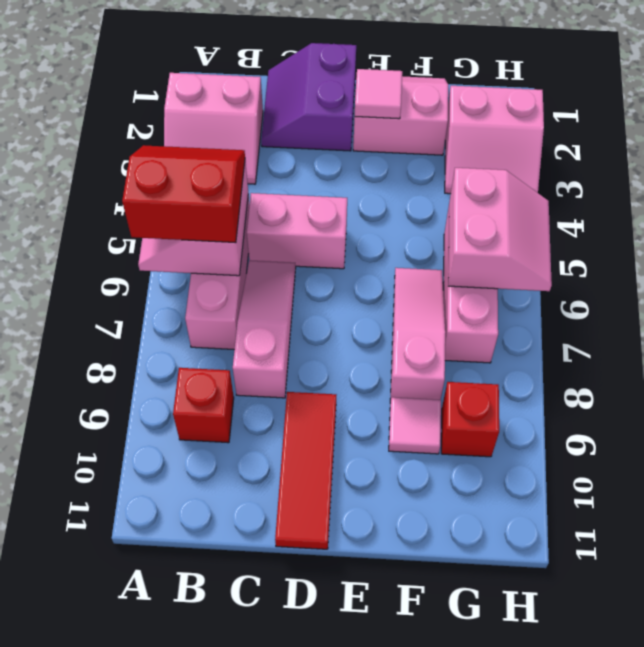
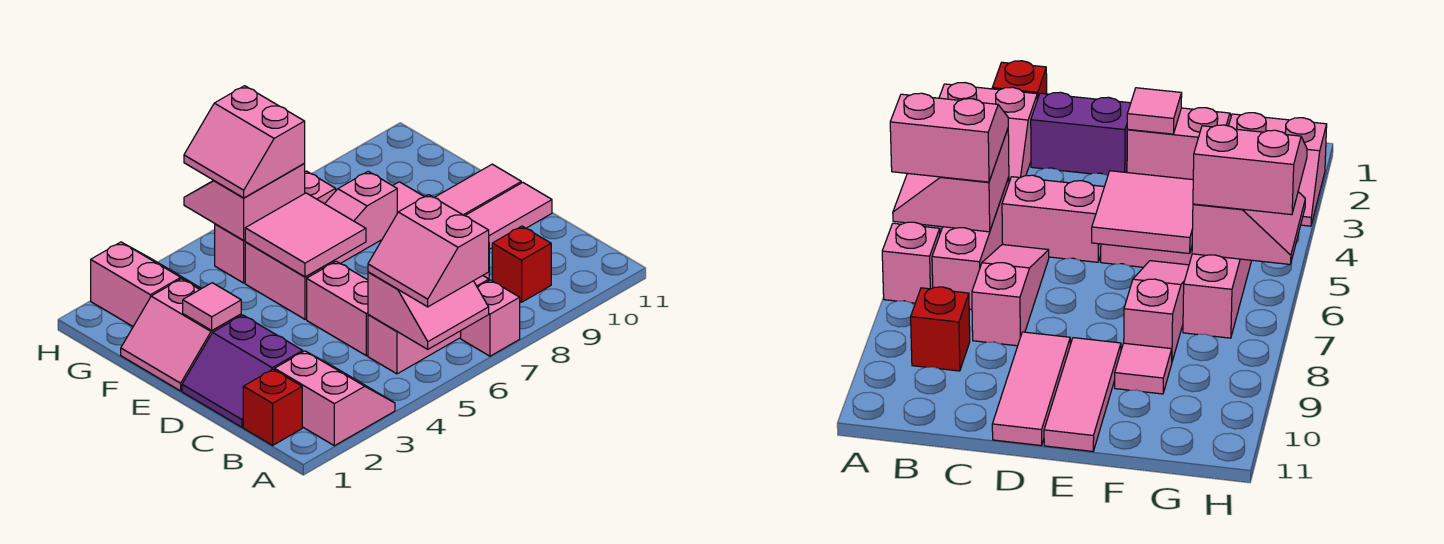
red slope A5:B6 level 3 top 6 -> pink slope A5:B6 level 3 top 6
none -> pink brick A7 level 1
purple slope C1:D2 level 1 top D -> purple slope C1:D2 level 1 top 2
red tile D9:D11 level 1 -> pink tile D9:D11 level 1
none -> pink brick E5:F5 level 1
none -> pink tile E5:F6 level 2
none -> pink tile E9:E11 level 1
none -> pink slope G5:H6 level 3 top 6
red brick G9 level 1 -> red brick B1 level 1

